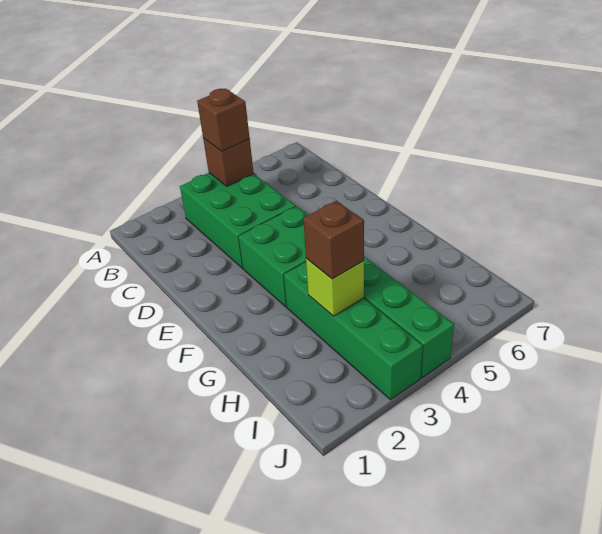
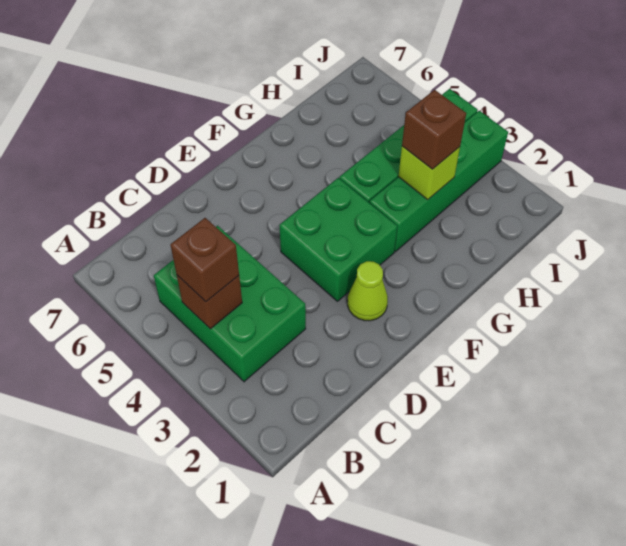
green brick B3:D4 level 1 -> green brick B3:C5 level 1
none -> lime cone E2 level 1

